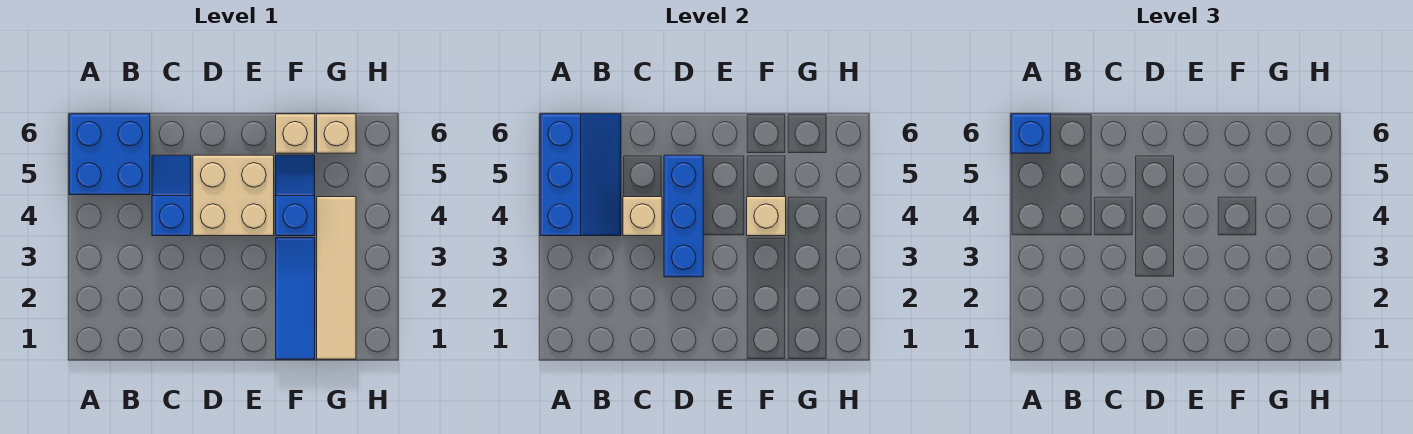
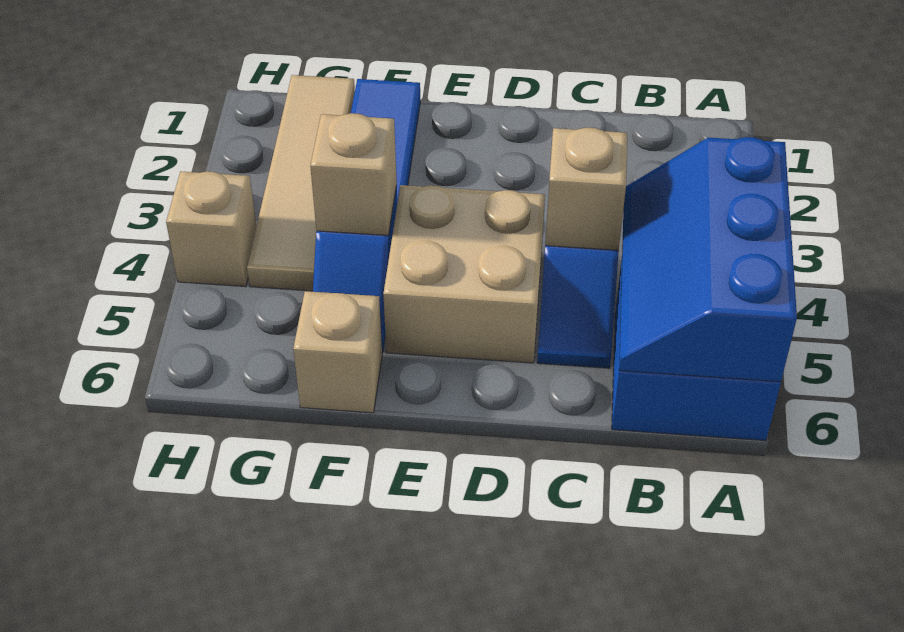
blue brick A6 level 3 -> none
blue brick D3:D5 level 2 -> none
tan brick G6 level 1 -> tan brick H4 level 1

